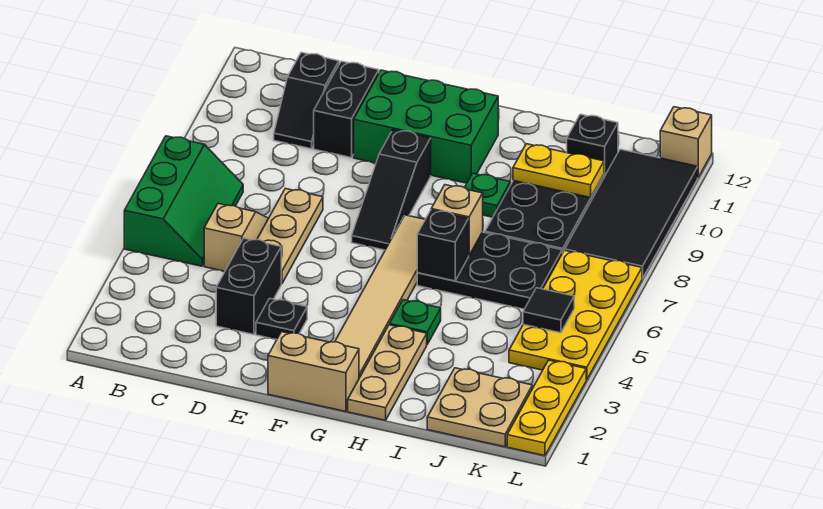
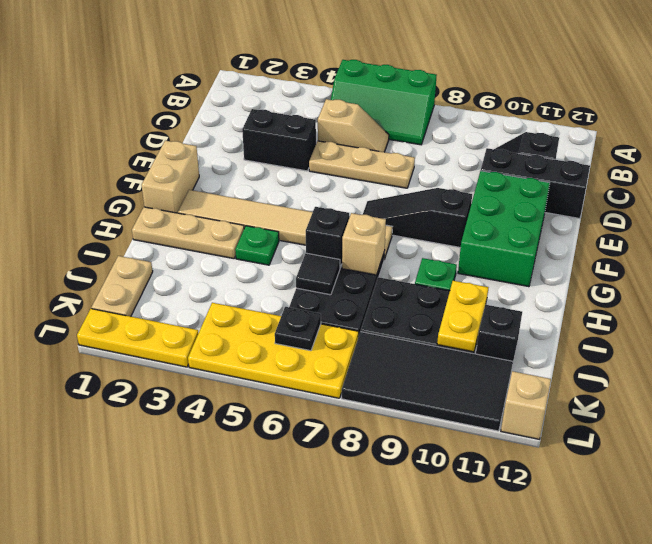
black brick D10:D11 level 1 -> black brick D10:D12 level 1
black plate E3 level 1 -> black plate K6 level 2
tan plate J1:K2 level 1 -> tan plate J1:K1 level 1
black tile K5 level 2 -> black tile I6 level 2

